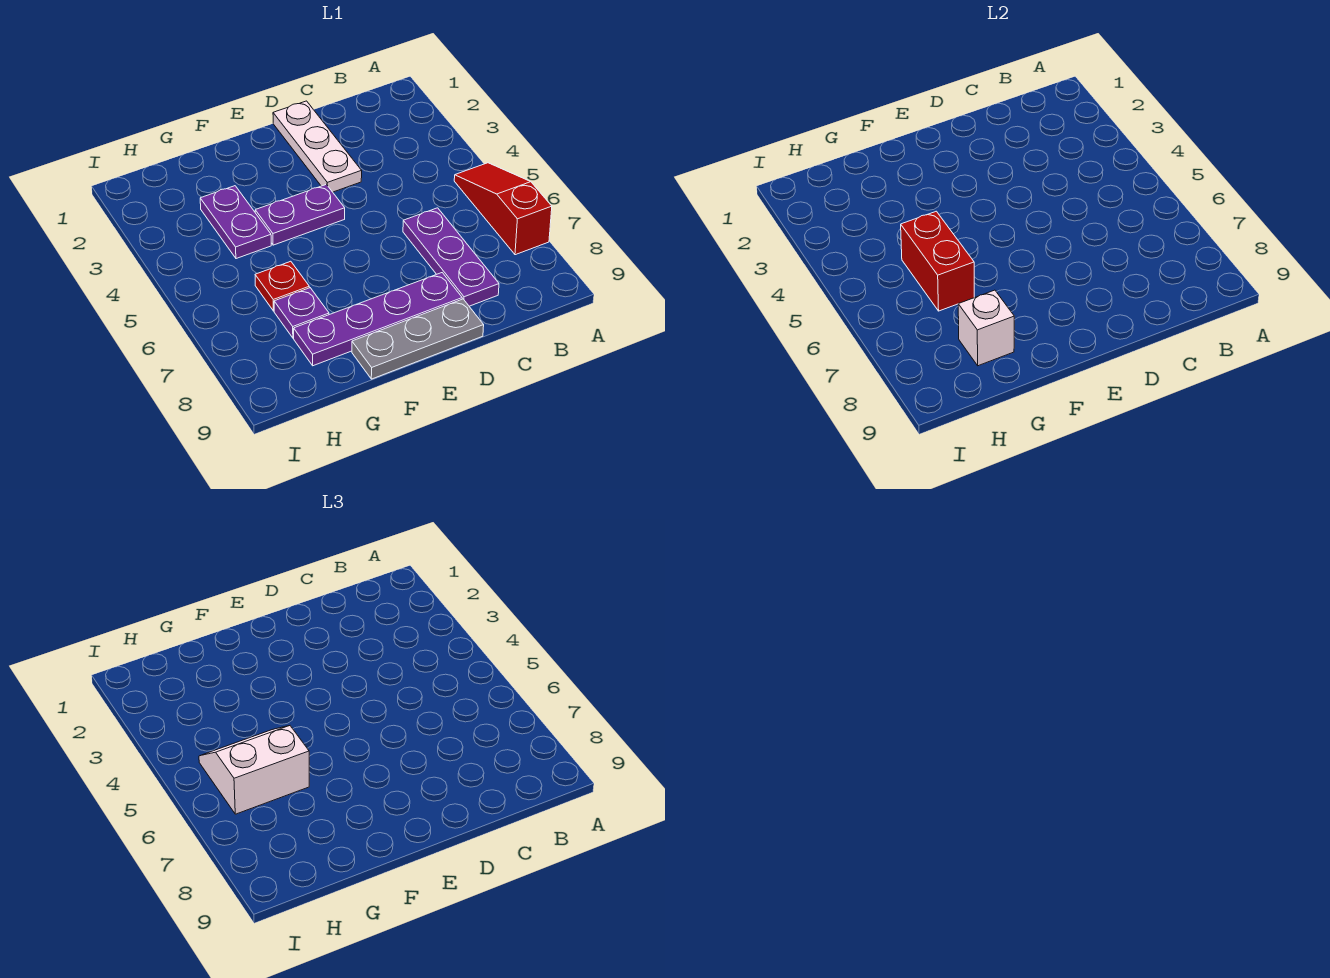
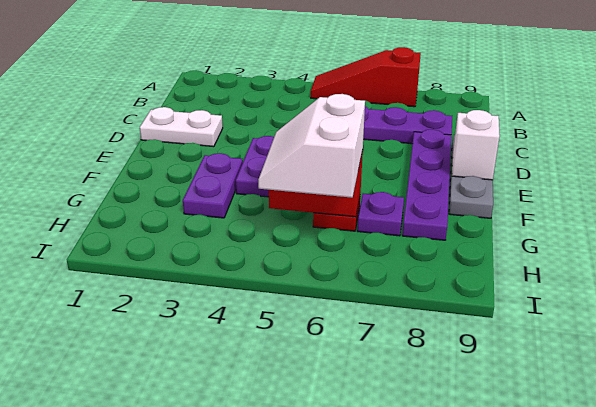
white plate D1:D3 level 1 -> white plate D1:D2 level 1
purple plate G3:G4 level 1 -> purple plate F3:G3 level 1
white brick G8 level 2 -> white brick E9 level 2

